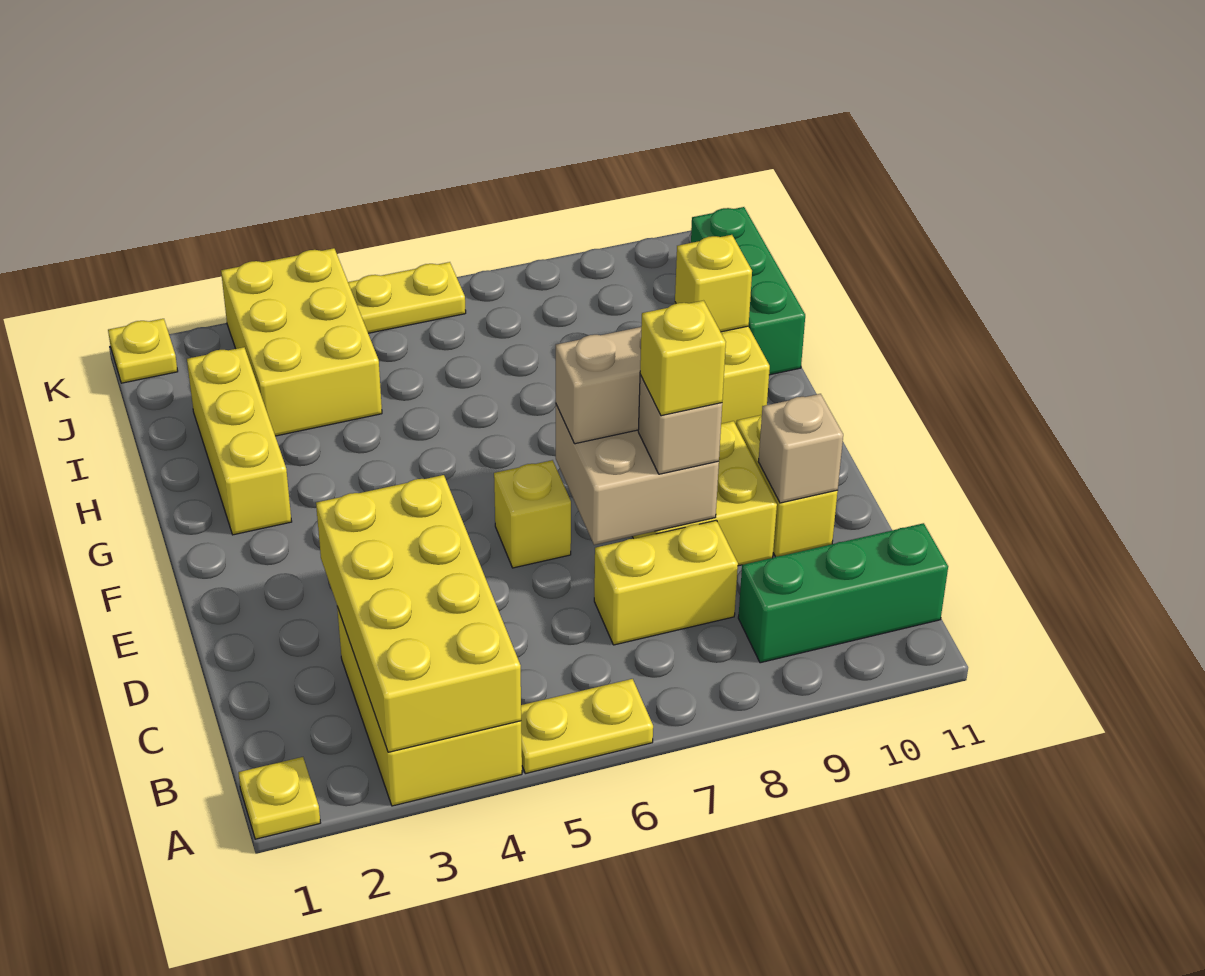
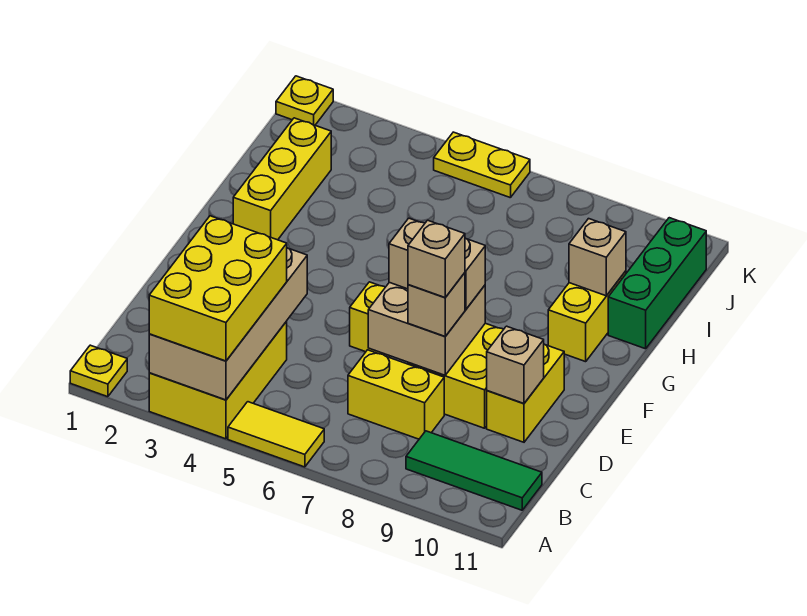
yellow brick A3:D4 level 2 -> tan brick A3:D4 level 2
yellow plate A5:A6 level 1 -> yellow tile A5:A6 level 1
green brick B9:B11 level 1 -> green tile B9:B11 level 1
yellow brick D8 level 4 -> tan brick D8 level 4
yellow brick H10 level 2 -> tan brick H10 level 2
yellow brick I3:K4 level 1 -> yellow brick A3:C4 level 3

